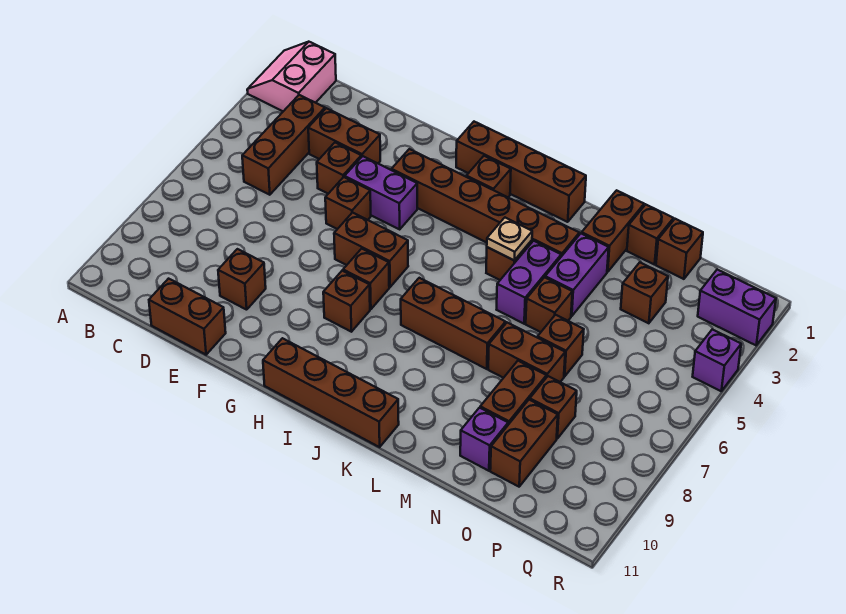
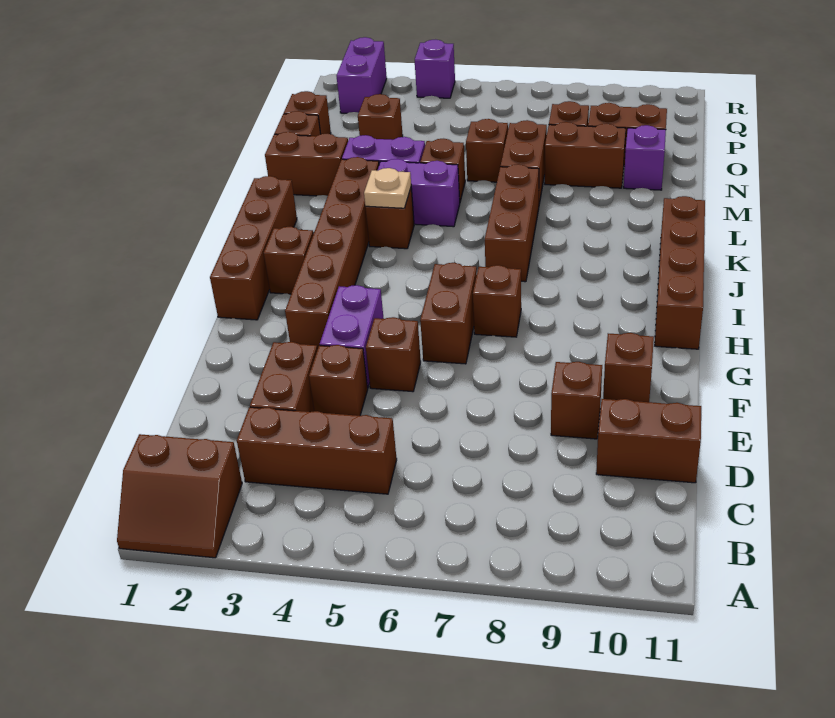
pink slope A1:B2 level 1 top B -> brown slope A1:B2 level 1 top B
brown brick D11:E11 level 1 -> brown brick D10:D11 level 1
brown brick H8 level 1 -> brown brick F10 level 1

